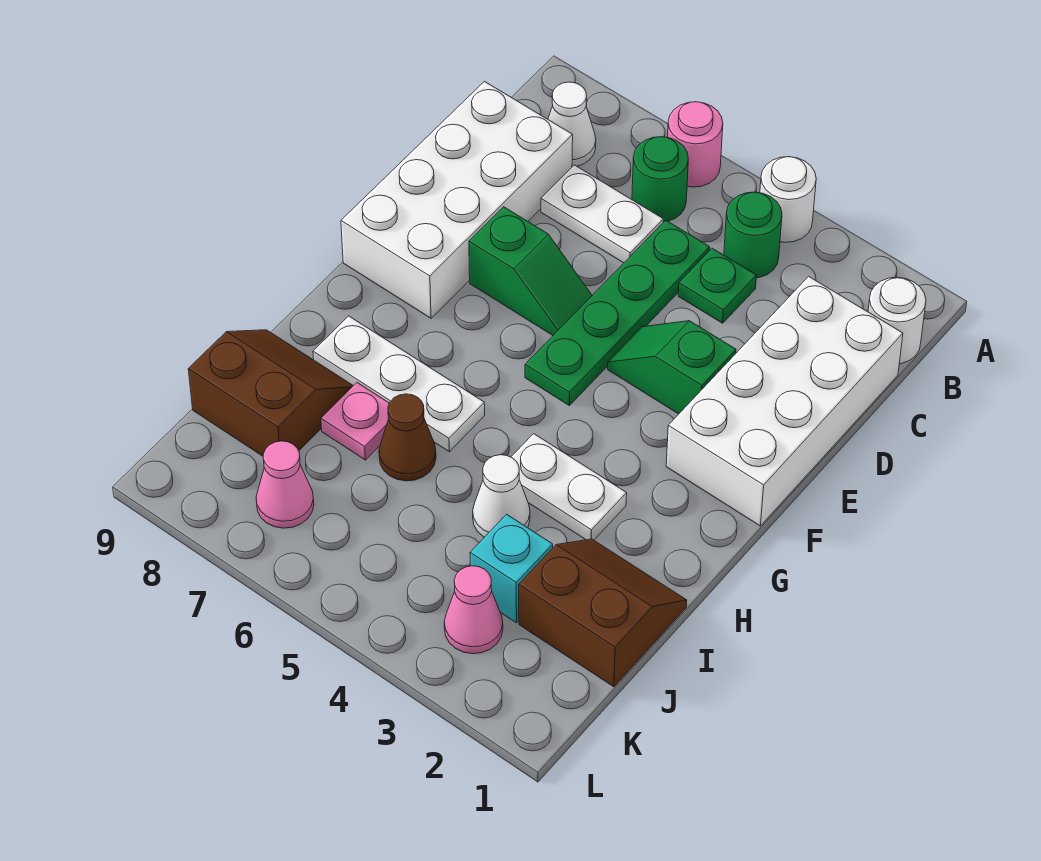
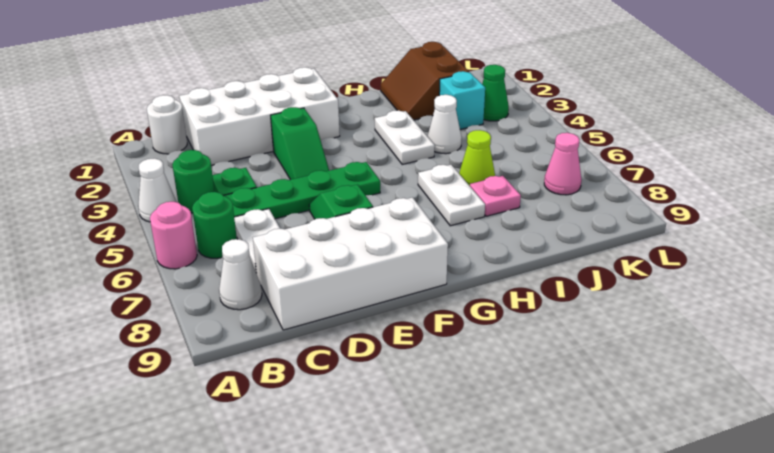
white round brick A4 level 1 -> white cone A4 level 1
white plate H6:H8 level 1 -> white plate H6:H7 level 1
brown cone I6 level 1 -> lime cone I6 level 1
brown slope I8:J9 level 1 top J -> none
pink cone K3 level 1 -> green cone K3 level 1

